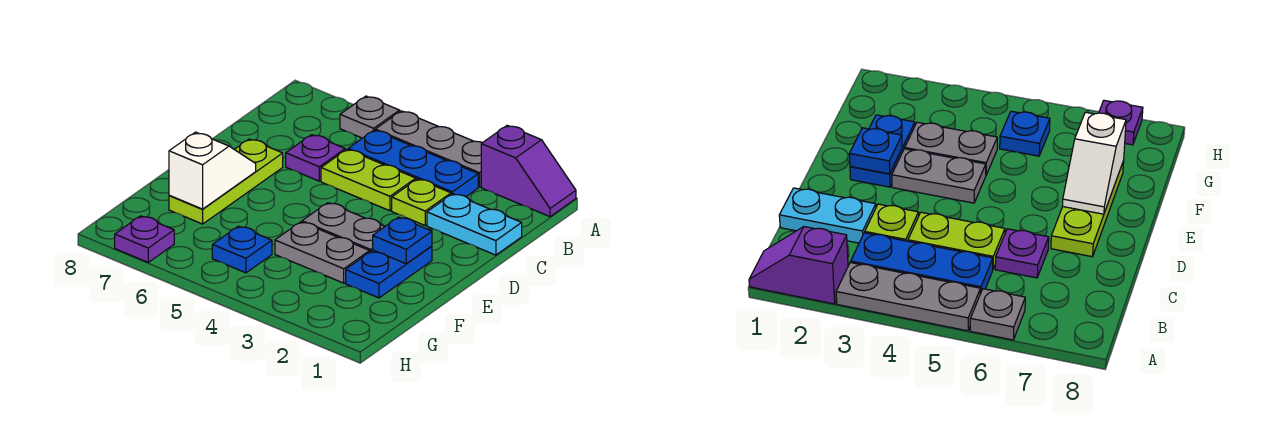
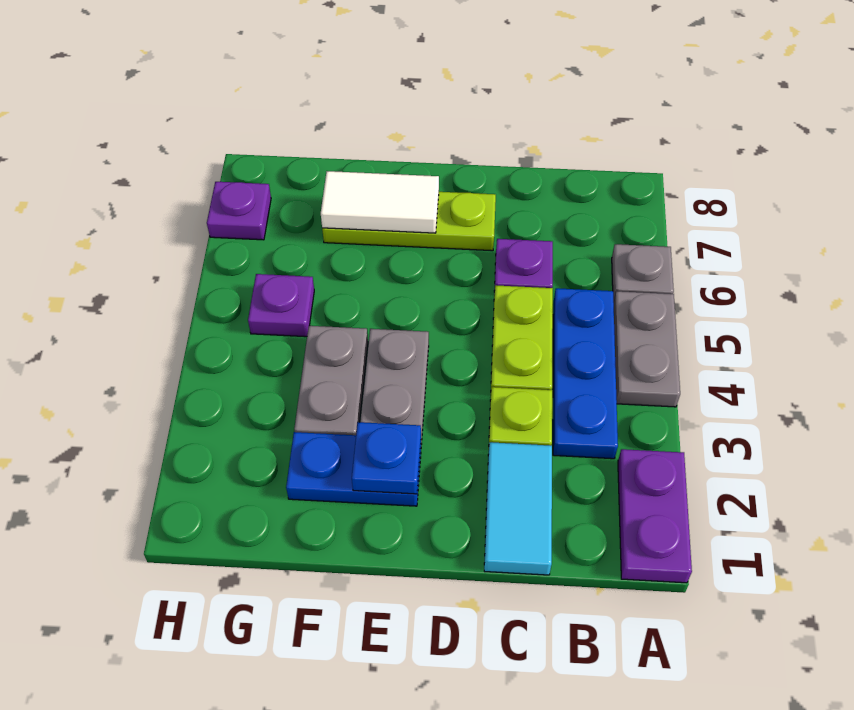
purple slope A1:A2 level 1 top 2 -> purple plate A1:A2 level 1
grey plate A3:A5 level 1 -> grey plate A4:A5 level 1
cyan plate C1:C2 level 1 -> cyan tile C1:C2 level 1
white slope E7:F7 level 2 top F -> white tile E7:F7 level 2
blue plate G5 level 1 -> purple plate G5 level 1

